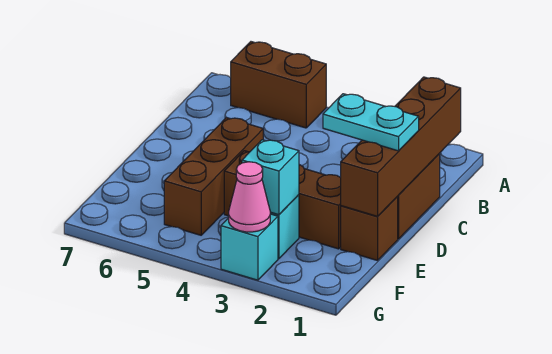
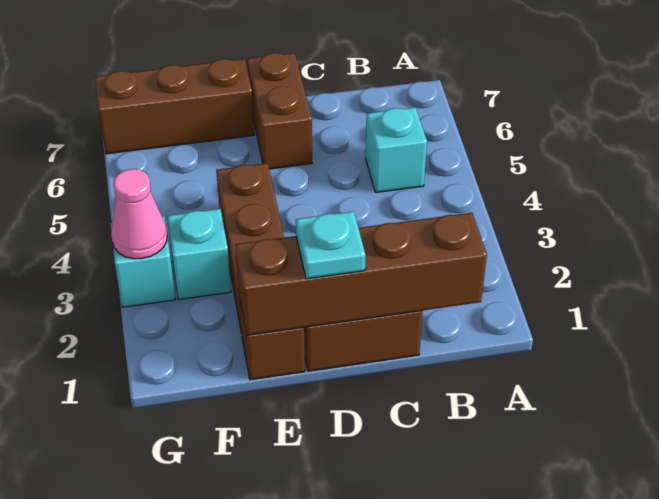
brown brick A5:A6 level 1 -> brown brick D6:D7 level 1
cyan plate D1:D2 level 3 -> cyan plate D1 level 3
brown brick D5:F5 level 1 -> brown brick E7:G7 level 1
cyan brick F3 level 2 -> cyan brick B5 level 1

